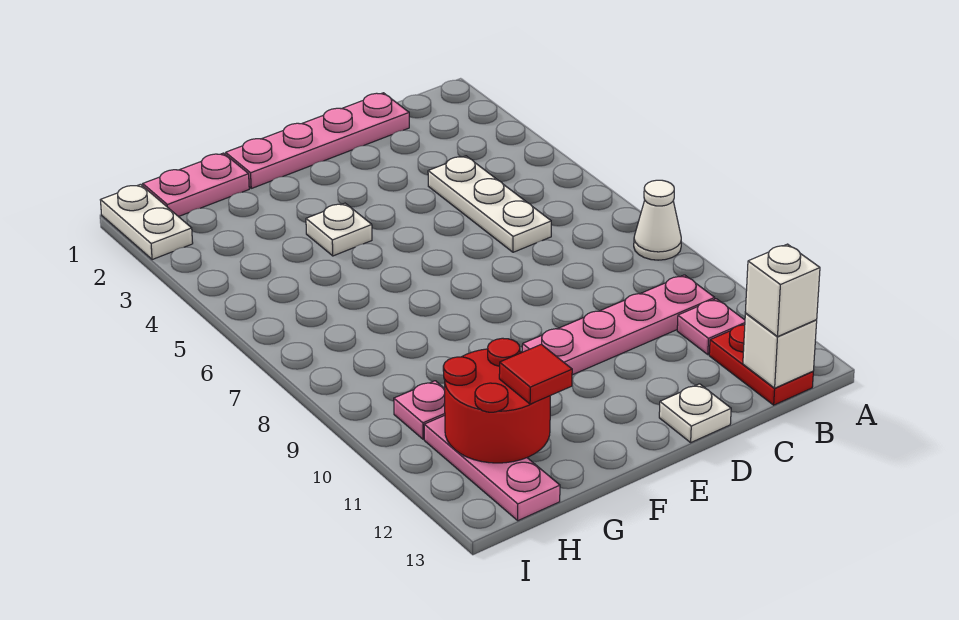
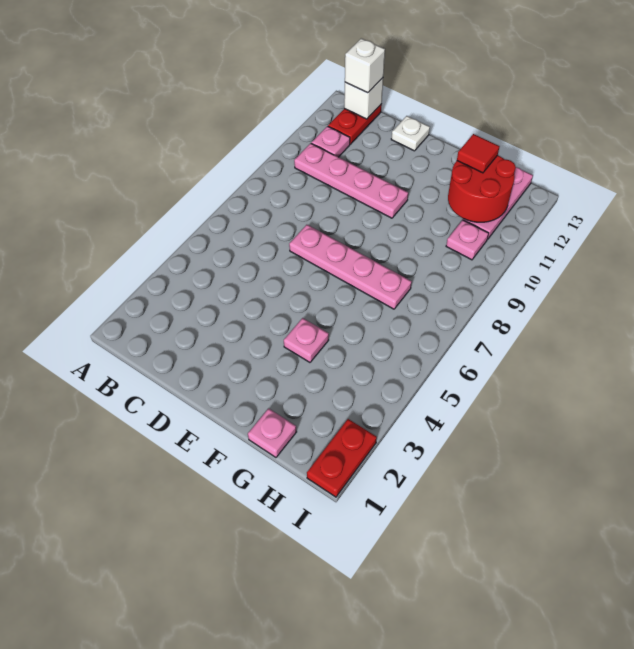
white cone A8 level 1 -> none
pink plate C1:F1 level 1 -> pink plate D7:G7 level 1
white plate C4:C6 level 1 -> none
white plate F4 level 1 -> pink plate F4 level 1
pink plate G1:H1 level 1 -> pink plate G1 level 1
white plate I1:I2 level 1 -> red plate I1:I2 level 1

